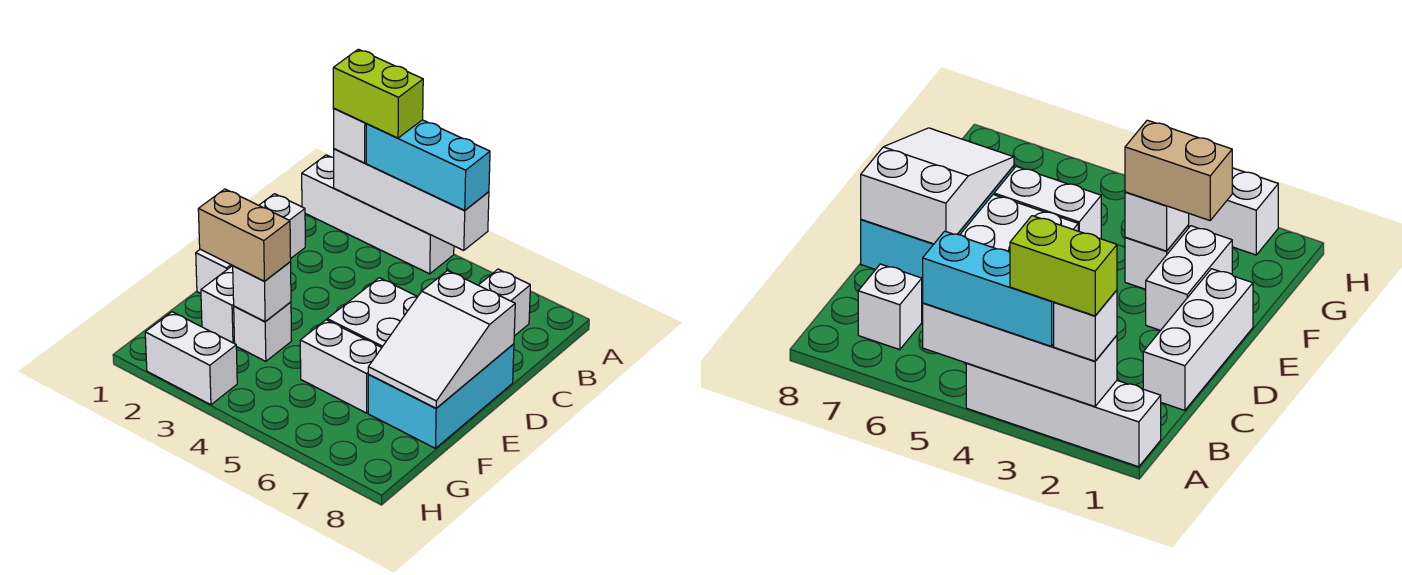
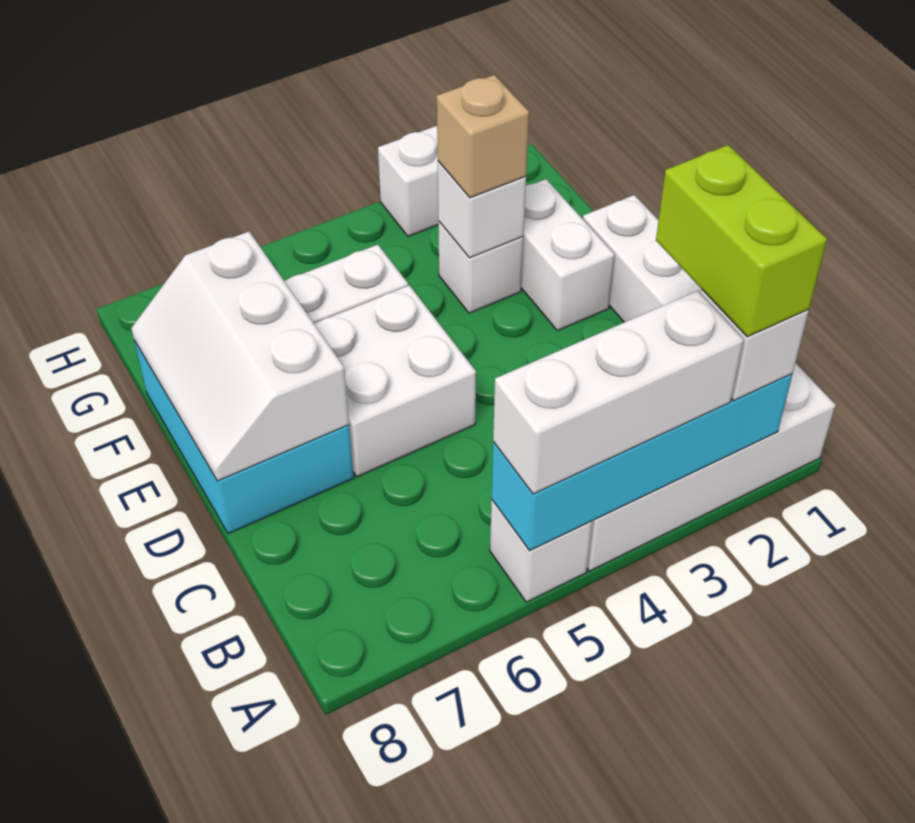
white brick A2:A5 level 2 -> cyan brick A2:A5 level 2
lime brick A2:A3 level 4 -> lime brick A2:B2 level 4
cyan brick A3:A5 level 3 -> white brick A3:A5 level 3
white brick B7 level 1 -> white brick A5 level 1
white slope D7:F8 level 2 top D -> white slope D7:F8 level 2 top 7
tan brick F2:F3 level 3 -> tan brick F3 level 3

